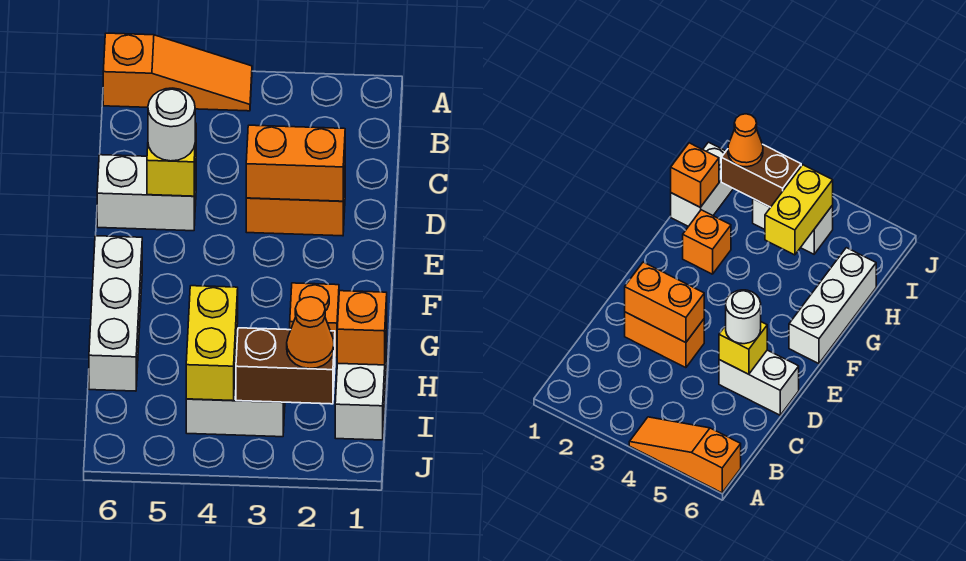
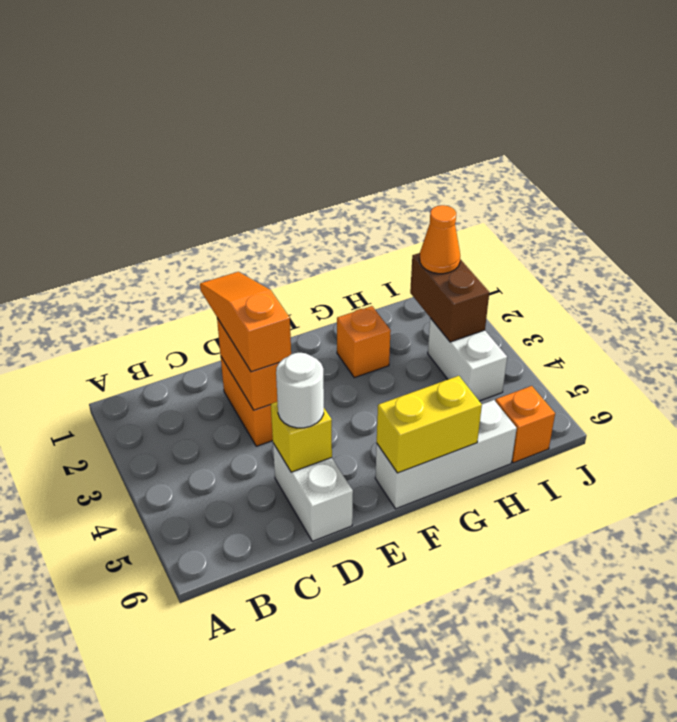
orange slope A4:A6 level 1 top 6 -> orange slope D1:D3 level 3 top 3
white brick H1:I1 level 1 -> none
orange brick H1 level 2 -> orange brick I6 level 1
yellow brick H4:I4 level 2 -> yellow brick F6:G6 level 2

